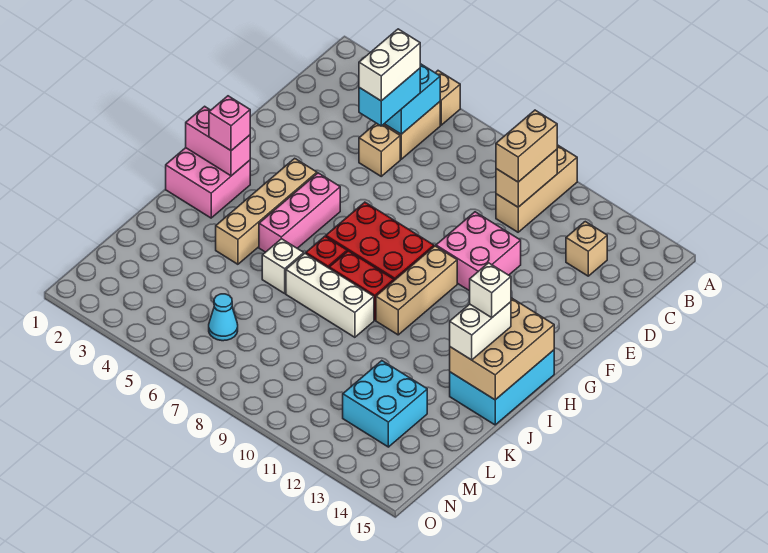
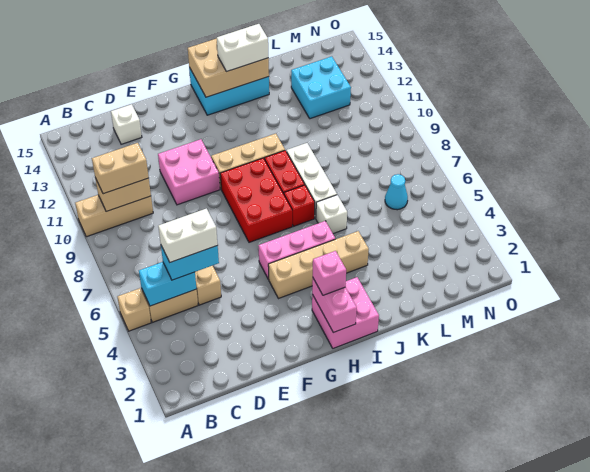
tan brick C13 level 1 -> none
white brick I14 level 4 -> white brick D14 level 1

